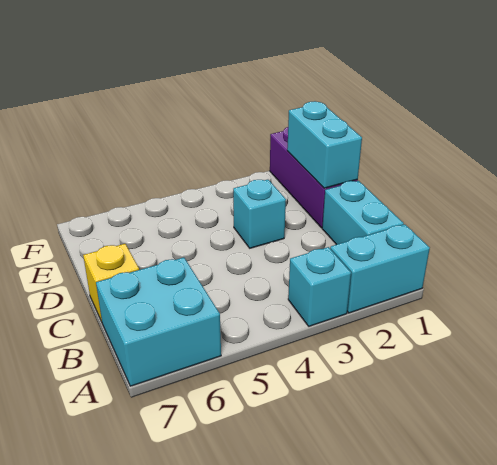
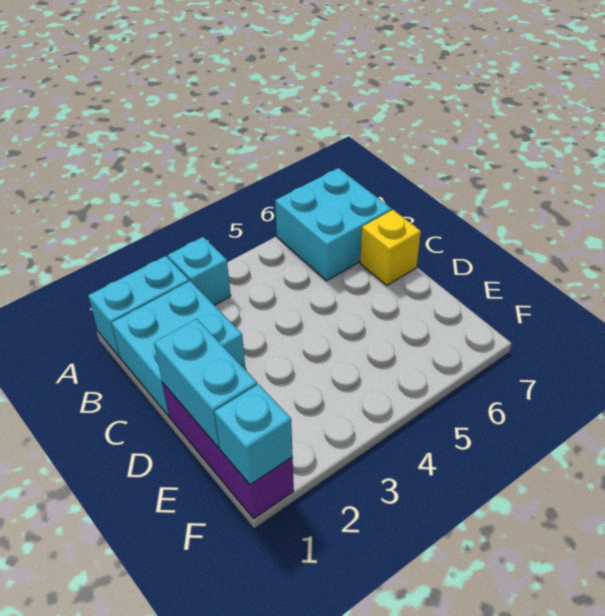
cyan brick B1:C1 level 1 -> cyan brick B1:C2 level 1
cyan brick D3 level 1 -> cyan brick F1 level 2

